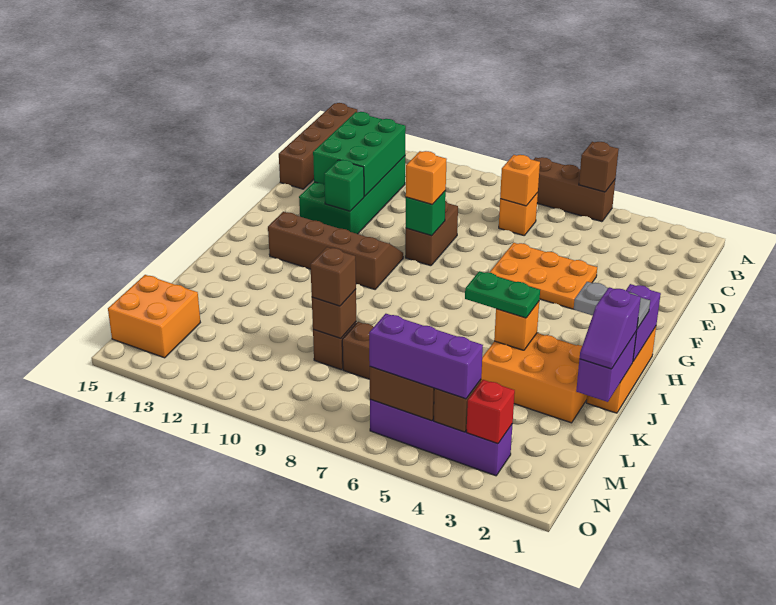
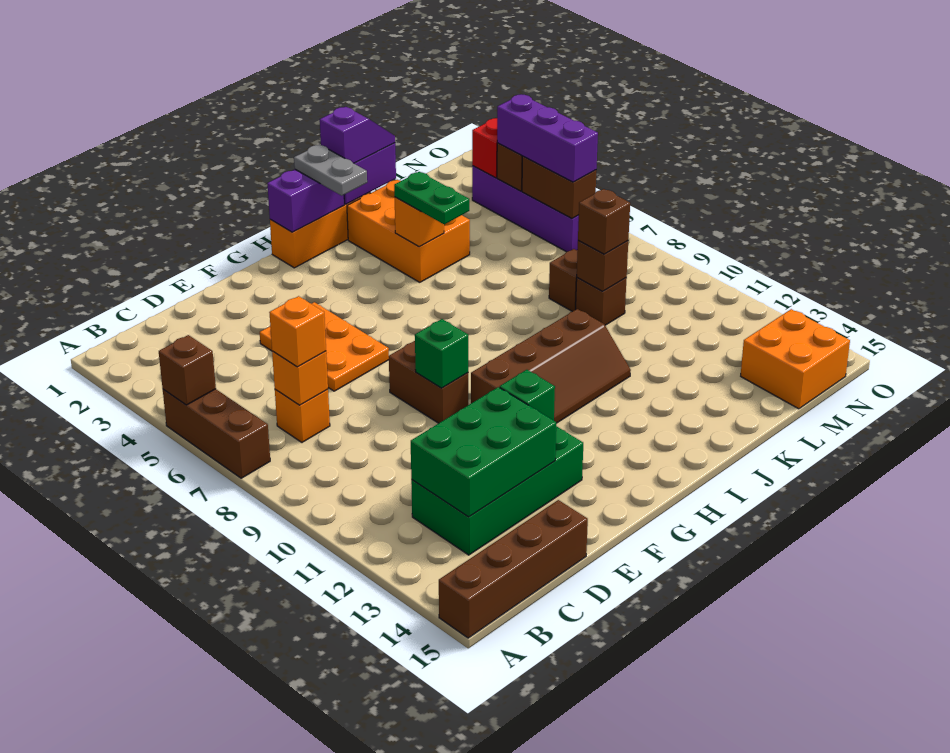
brown brick E9:F9 level 1 -> brown brick F8:F9 level 1
orange brick F9 level 3 -> orange brick C7 level 3
brown slope G10:H13 level 1 top H -> brown slope G10:J11 level 1 top 10

